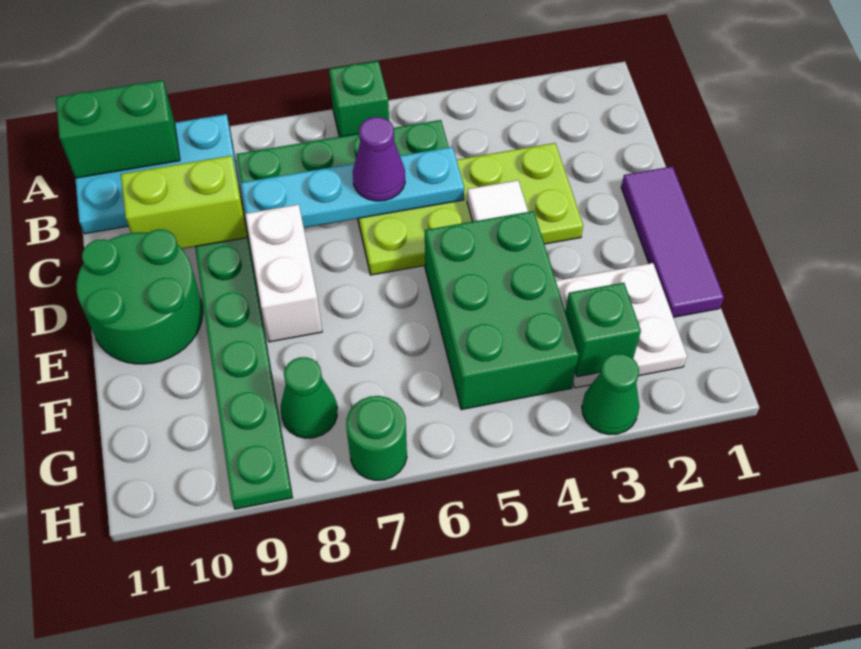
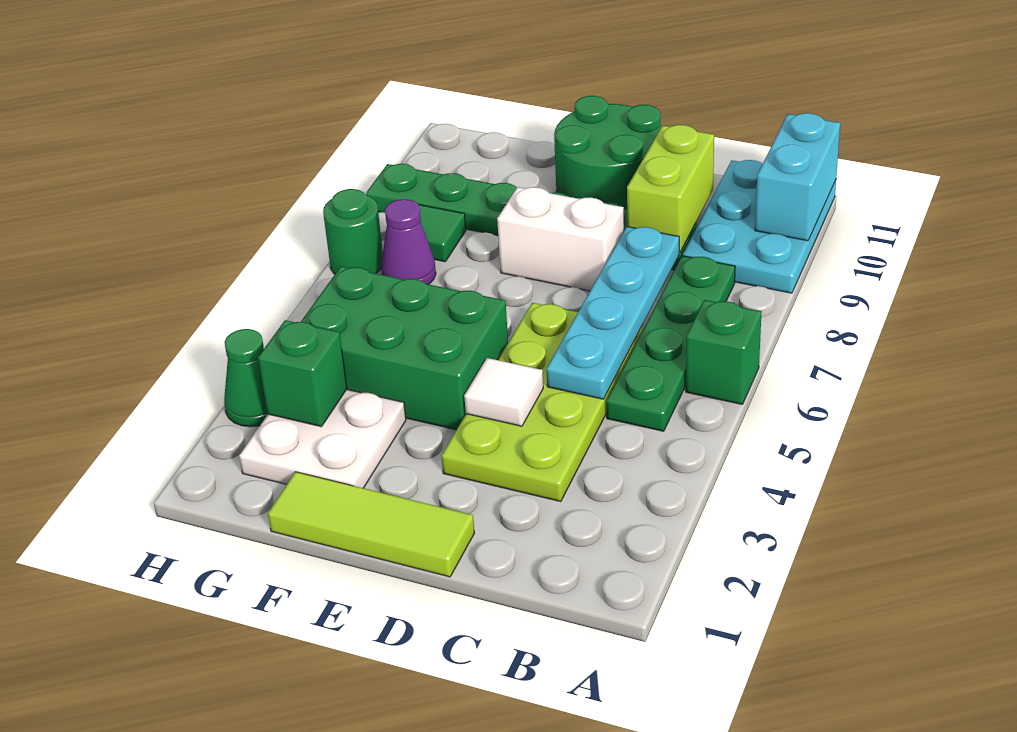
green brick A10:A11 level 2 -> cyan brick A10:A11 level 2
purple cone C6 level 3 -> purple cone G7 level 1
purple tile D1:F1 level 1 -> lime tile D1:F1 level 1
green cone G8 level 1 -> green tile G8 level 1

